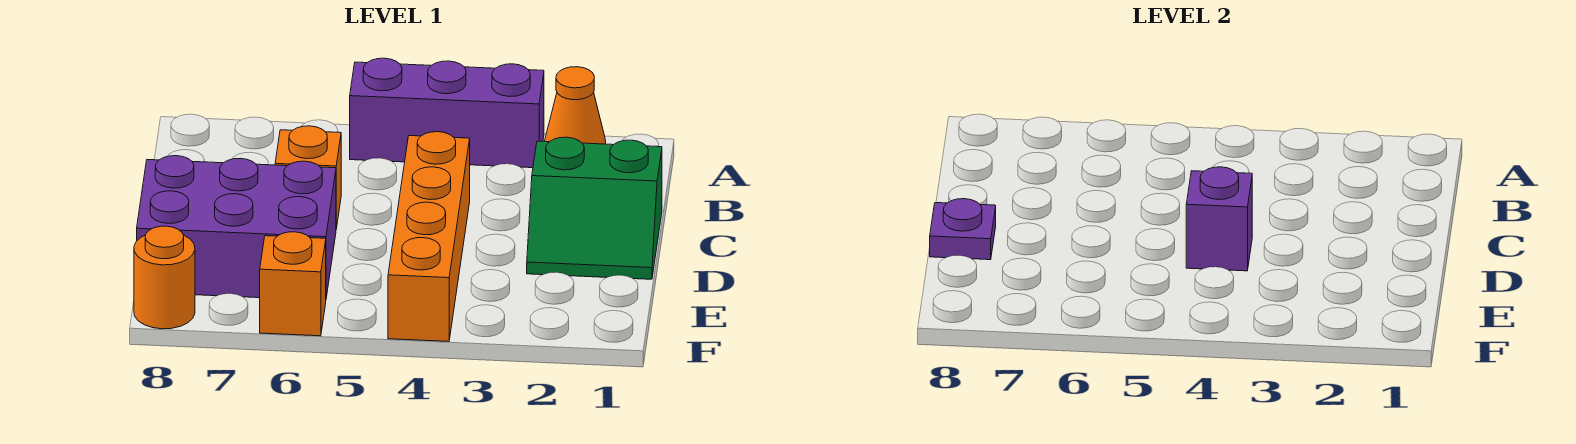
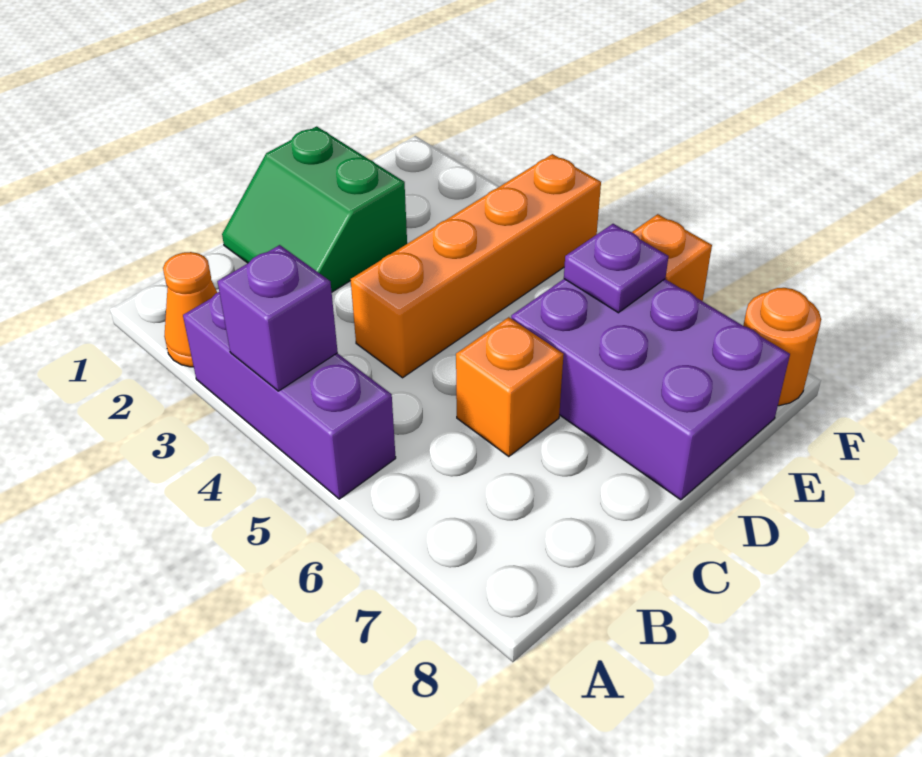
green slope C1:D2 level 1 top C -> green slope C1:D2 level 1 top D
purple brick D4 level 2 -> purple brick A4 level 2
purple plate D8 level 2 -> purple plate E6 level 2

